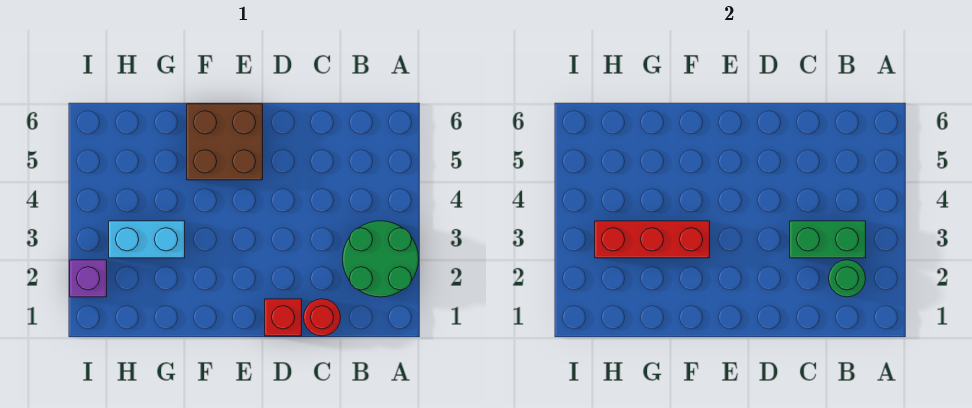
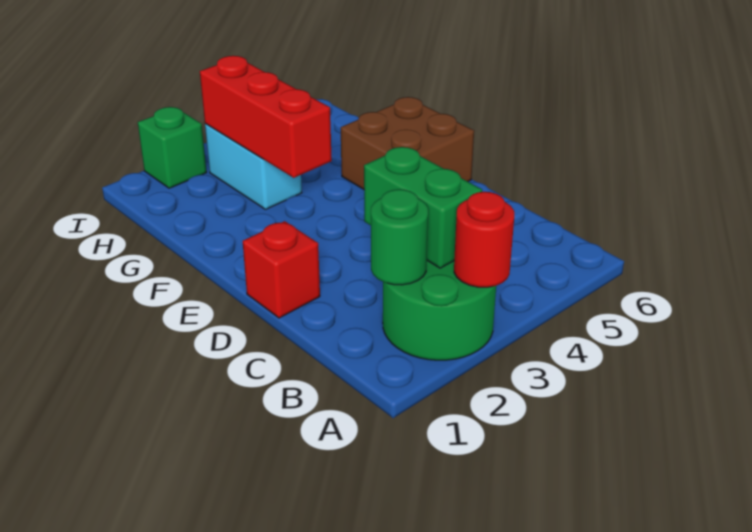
red round brick C1 level 1 -> red round brick A3 level 2
purple brick I2 level 1 -> green brick I2 level 1

